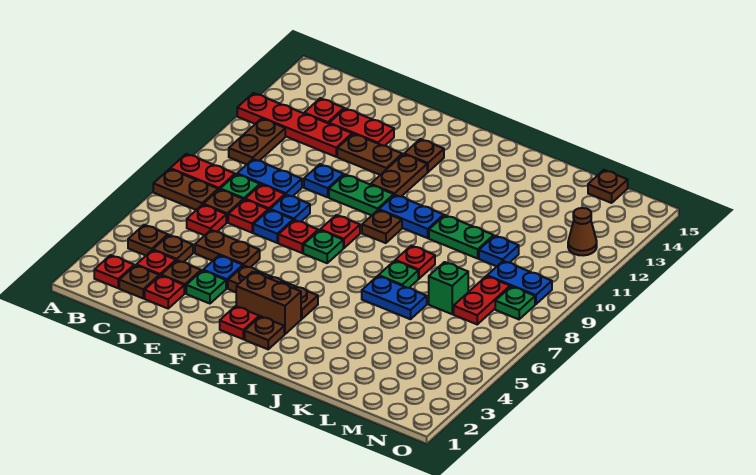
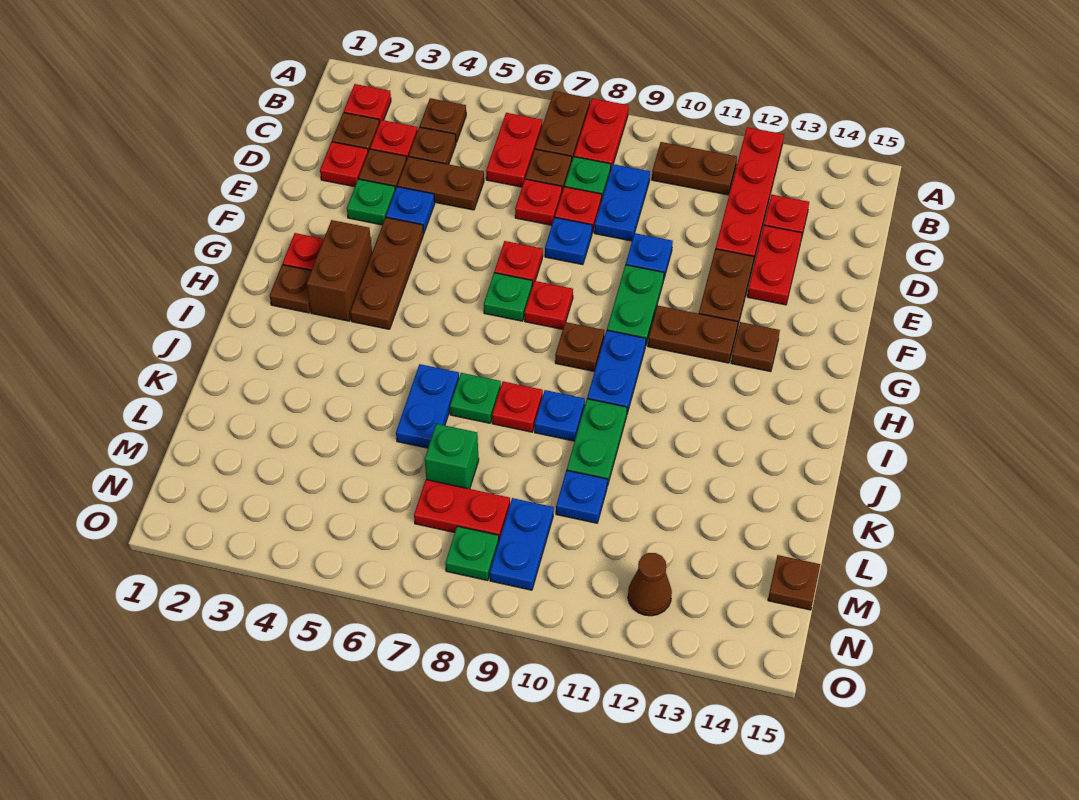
red plate C6 level 1 -> red plate B6:C6 level 1
brown plate D5:E5 level 1 -> brown plate D4:D5 level 1
blue plate E7 level 1 -> blue plate J9 level 1

